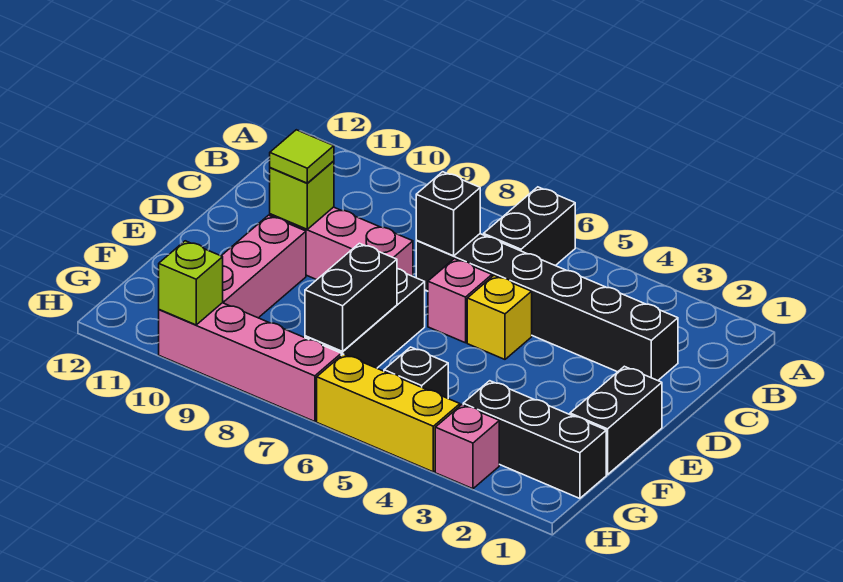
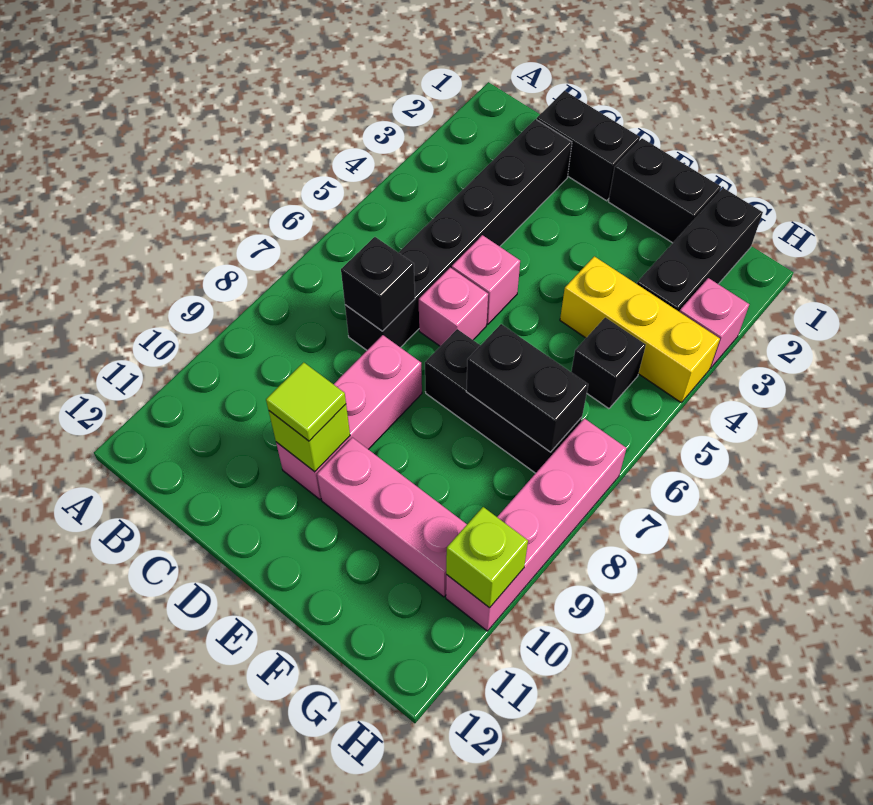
black brick A6:B6 level 1 -> black brick C1:D1 level 1
yellow brick D5 level 1 -> pink brick D5 level 1
yellow brick H4:H6 level 1 -> yellow brick F4:H4 level 1

